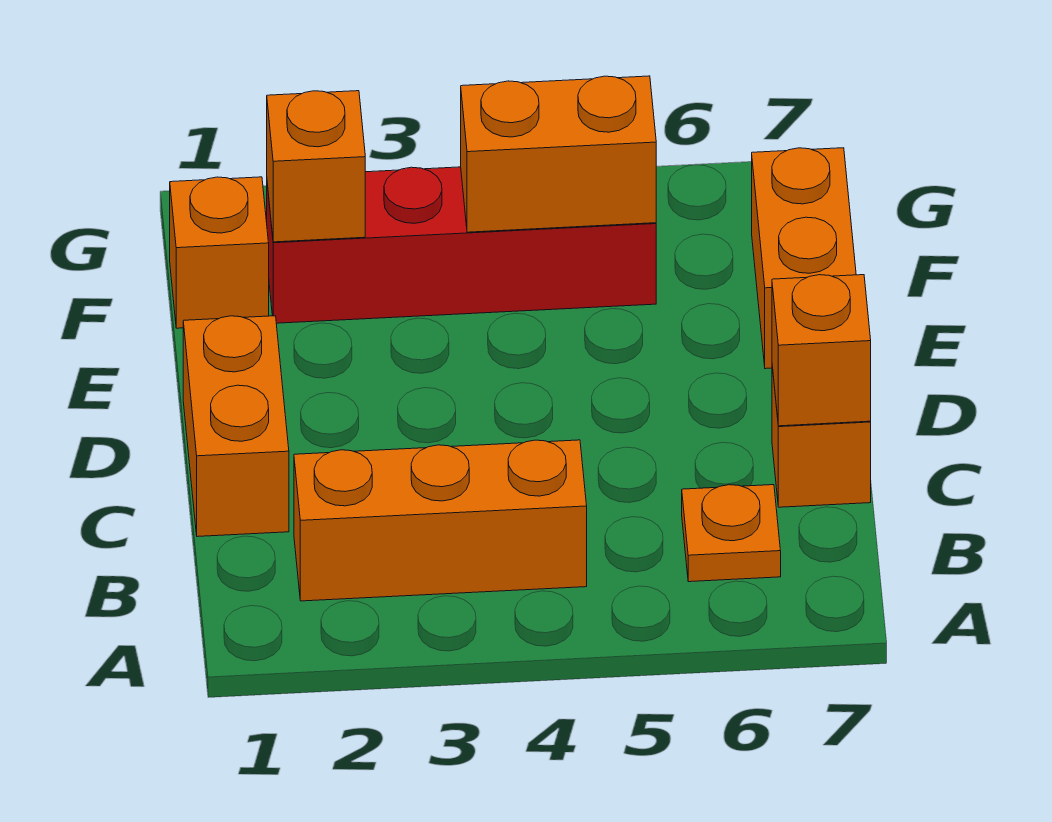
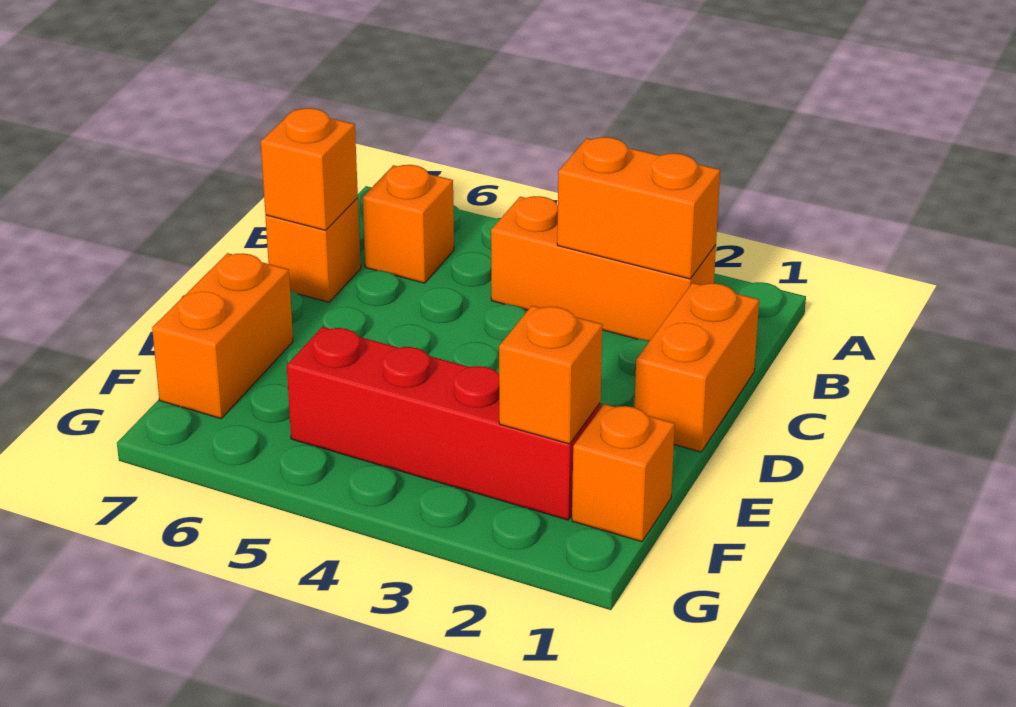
orange plate B6 level 1 -> orange brick B6 level 1
orange brick F4:F5 level 2 -> orange brick B2:B3 level 2

